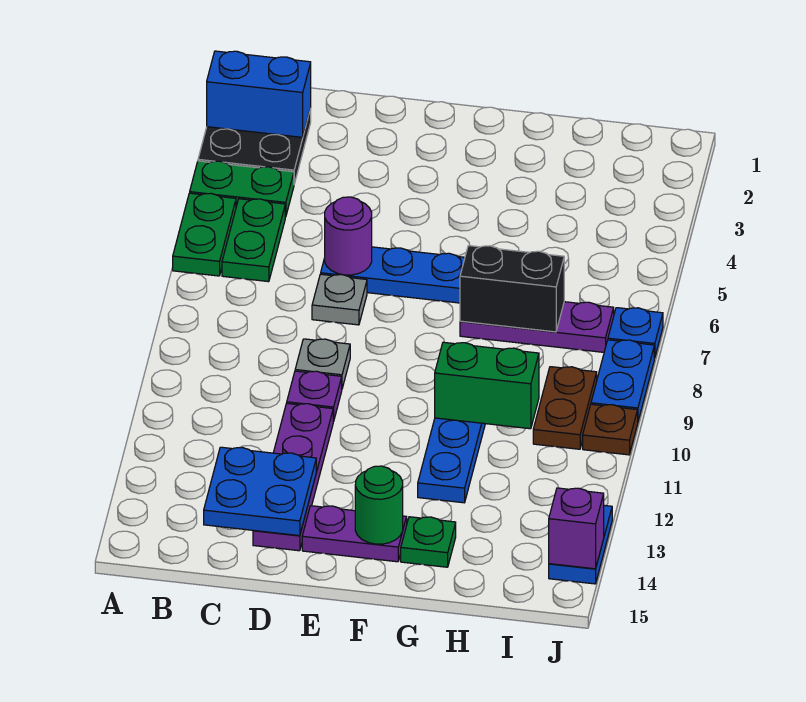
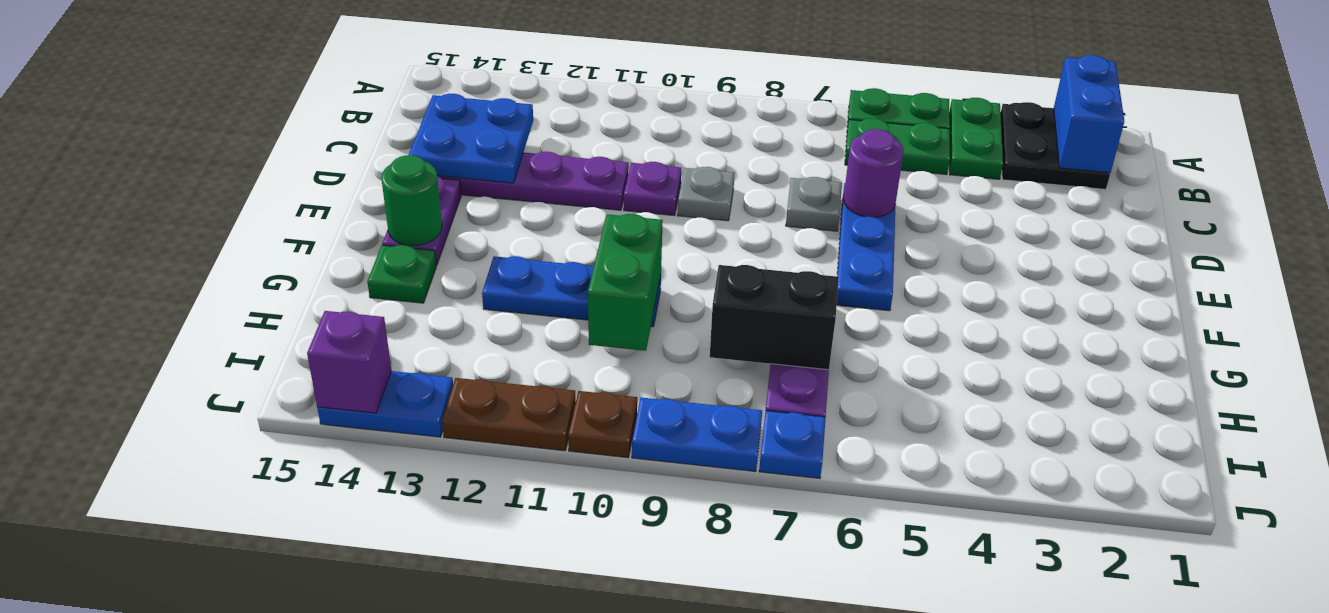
black brick G7:H7 level 2 -> black brick H7:H8 level 2
brown plate I9:I10 level 1 -> brown plate J11:J12 level 1

